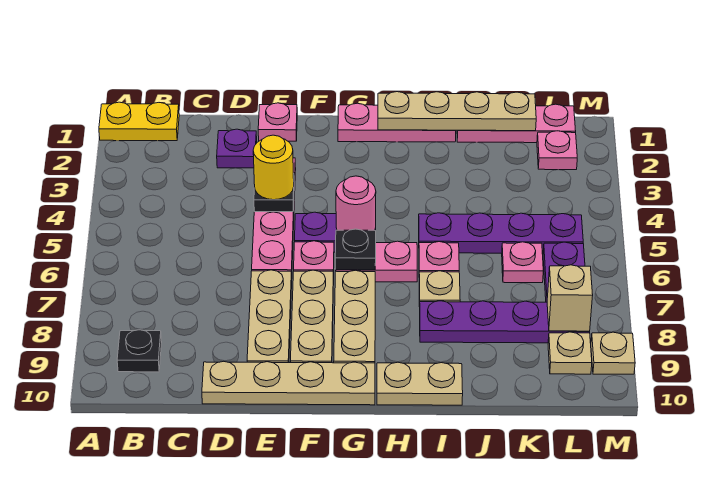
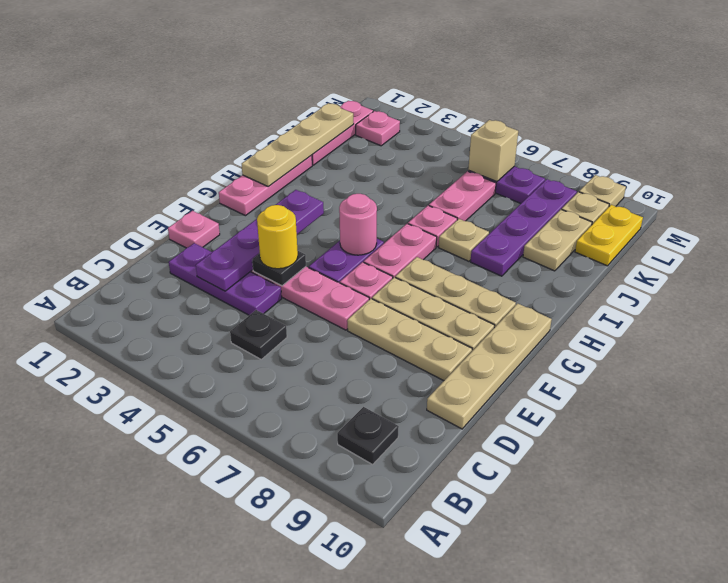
yellow plate A1:B1 level 1 -> yellow plate K10:L10 level 1
purple plate D2 level 1 -> purple plate D2:D4 level 1
black plate G6 level 2 -> black plate C5 level 1
tan plate H10:I10 level 1 -> tan plate J9:K9 level 1
purple plate I5:L5 level 1 -> purple plate D3:G3 level 2
pink plate K6 level 1 -> pink plate J6:K6 level 1
tan brick L8 level 2 -> tan brick L6 level 2

